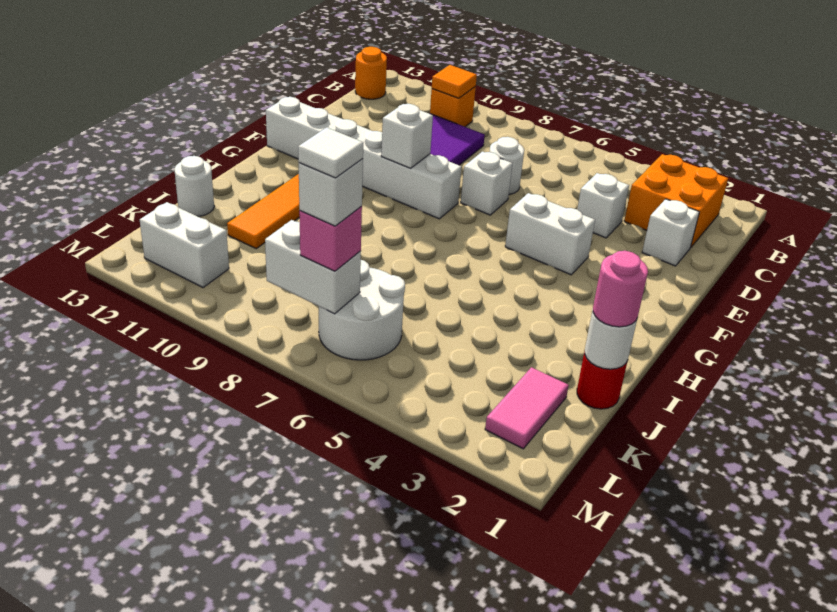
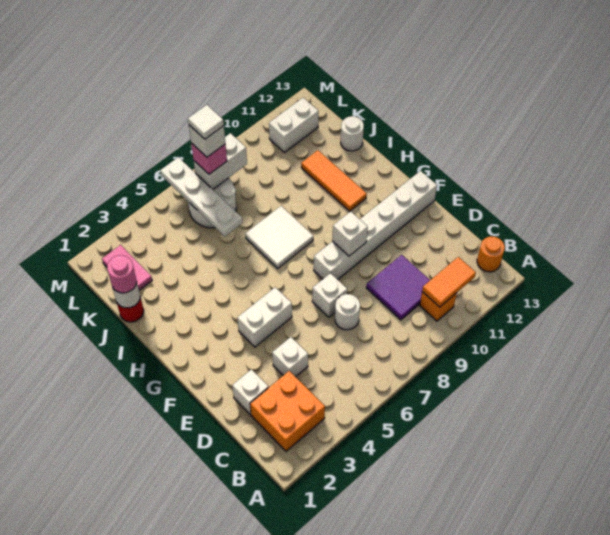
orange tile B10 level 2 -> orange tile B10:B11 level 2
none -> white tile H7:I8 level 1
none -> white plate J6:M6 level 2

